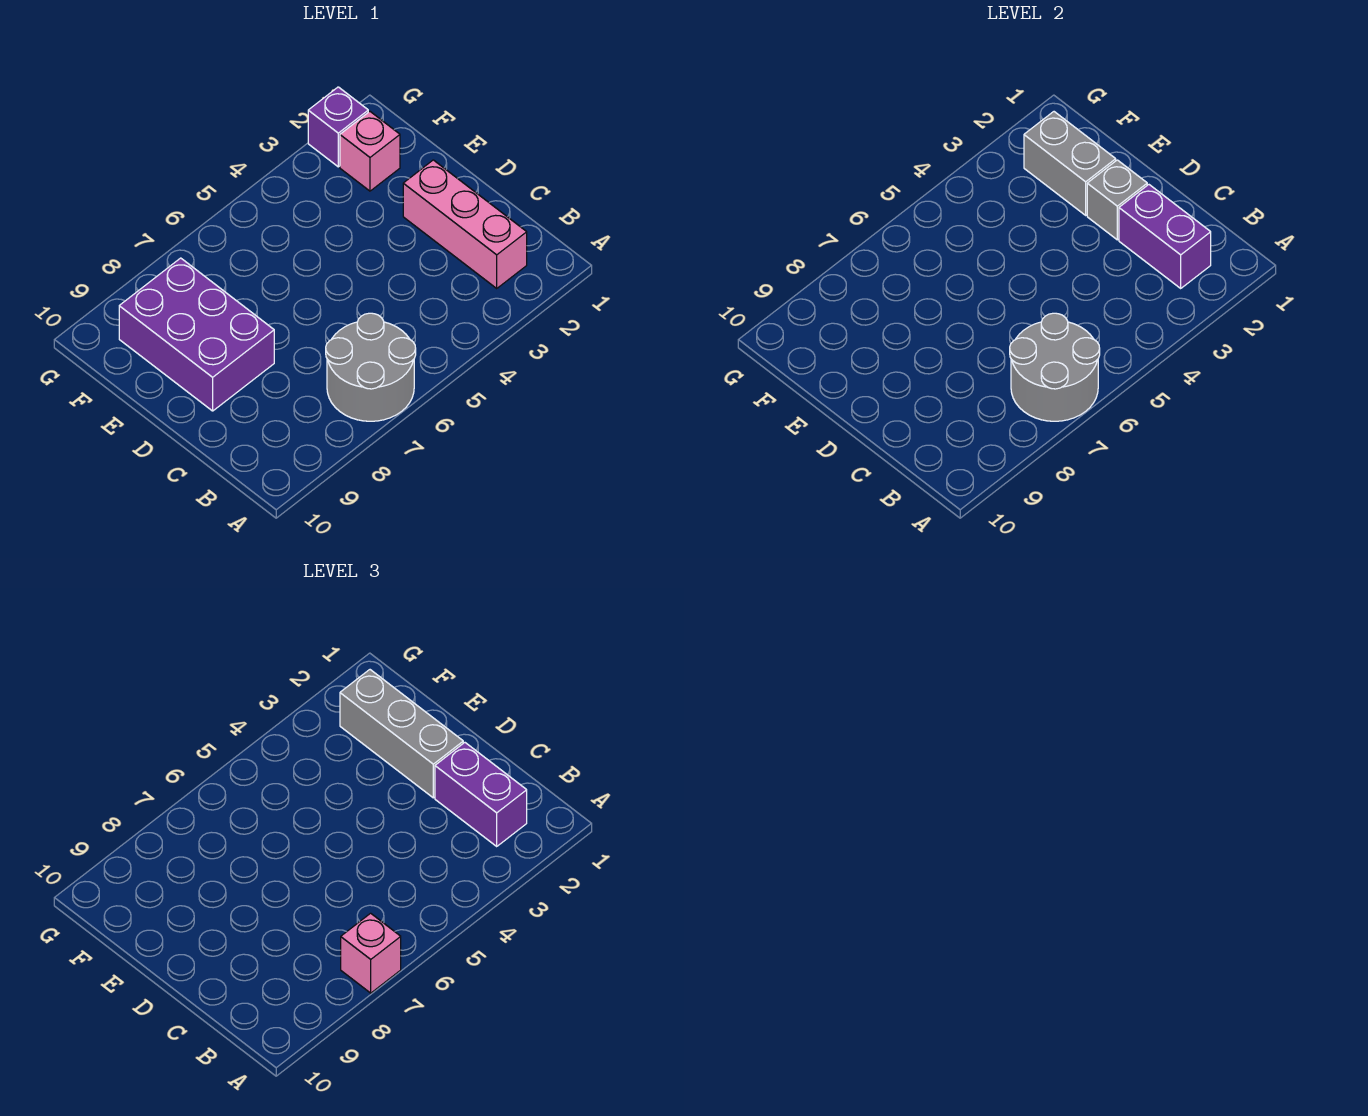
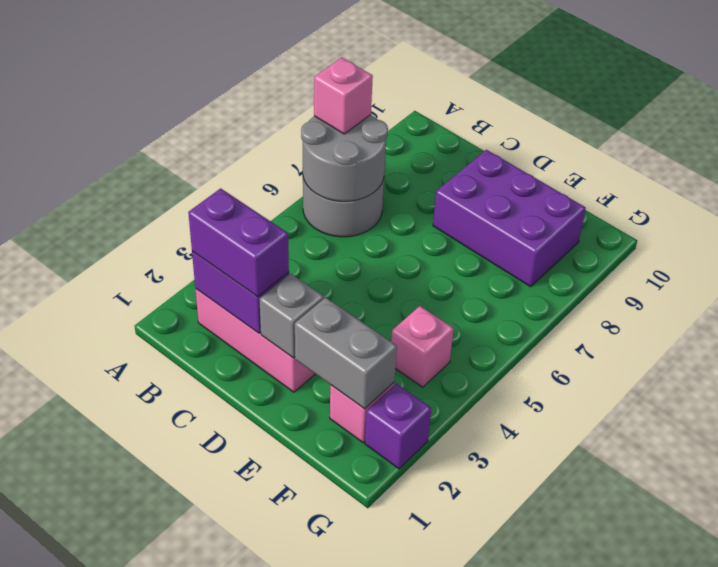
grey brick D2:F2 level 3 -> none
none -> pink brick F4 level 1

